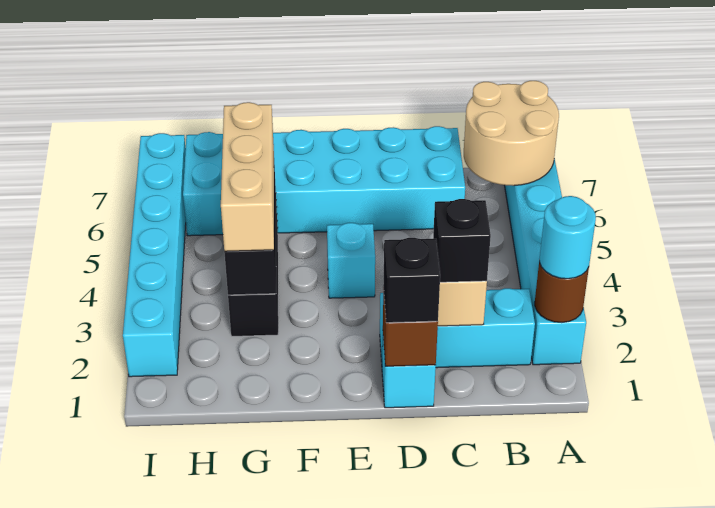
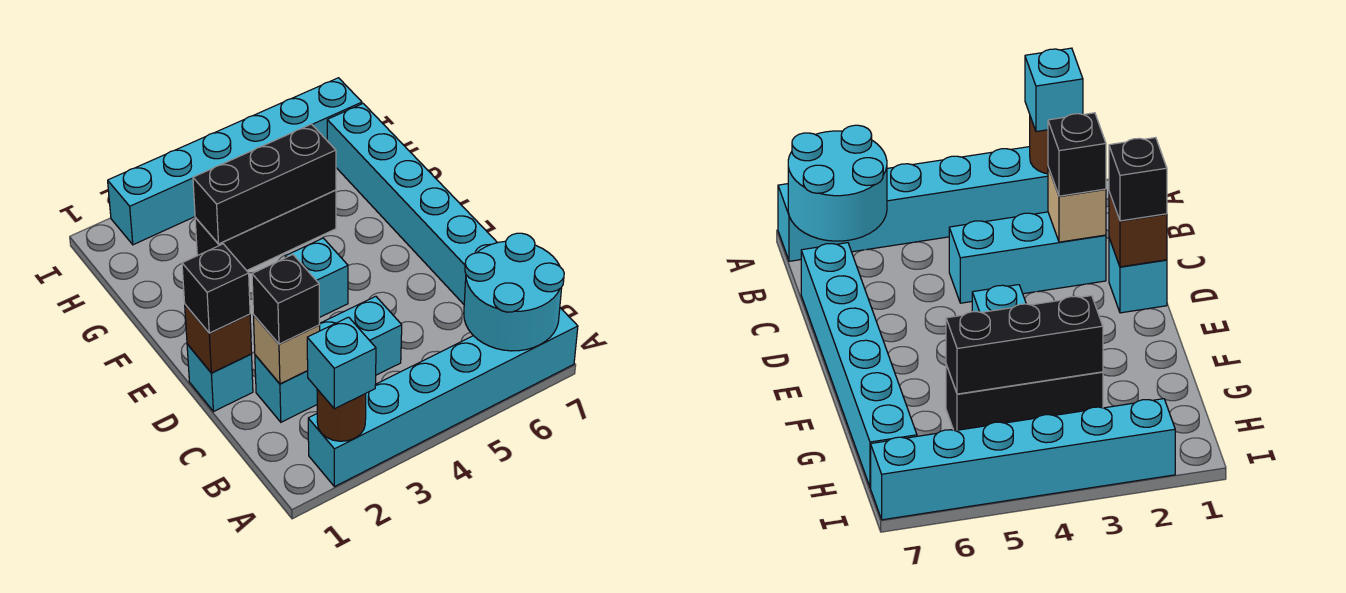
cyan round brick A2 level 3 -> cyan brick A2 level 3
tan round brick A6:B7 level 2 -> cyan round brick A6:B7 level 2
cyan brick B2:D2 level 1 -> cyan brick C2:C4 level 1
cyan brick C6:H7 level 1 -> cyan brick C7:H7 level 1
tan brick G3:G5 level 3 -> none

